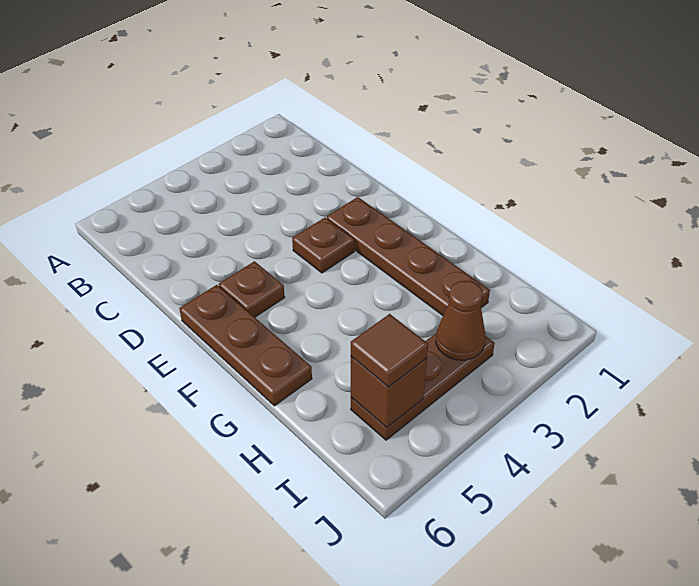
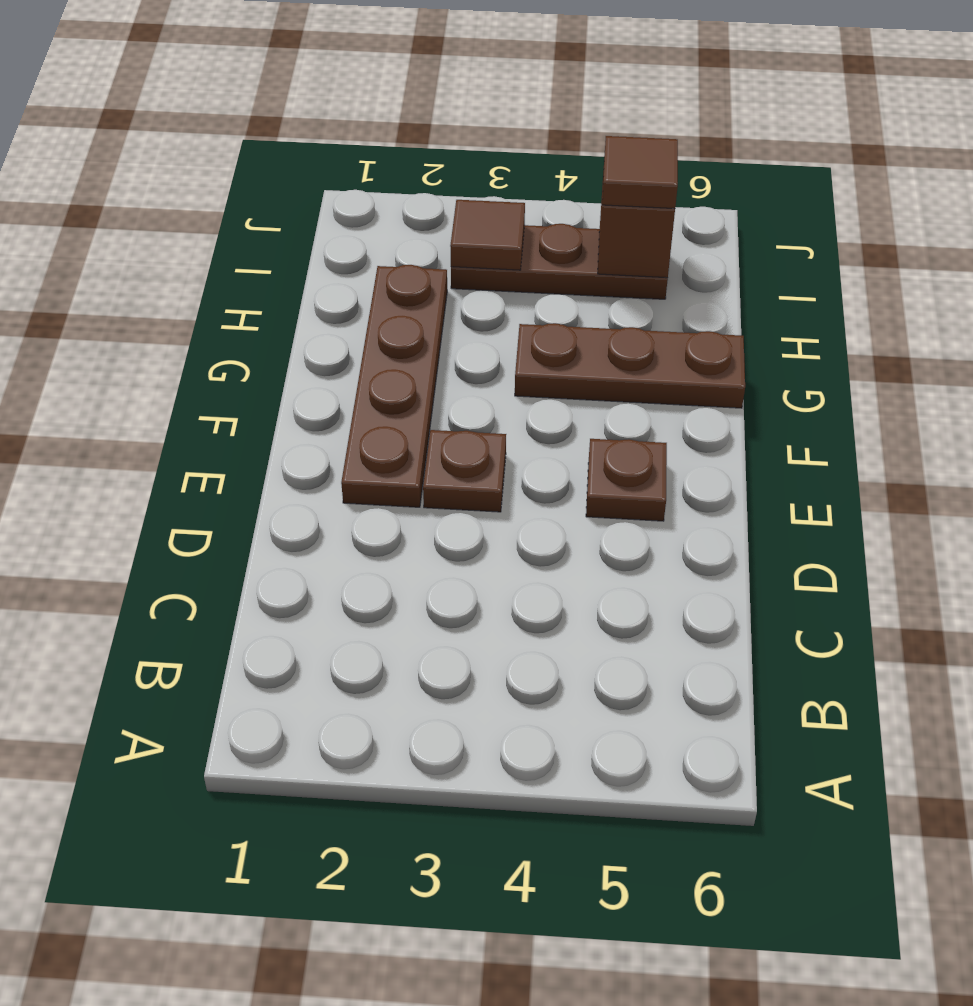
brown plate E6:G6 level 1 -> brown plate G4:G6 level 1
brown cone I3 level 2 -> brown tile I3 level 2

